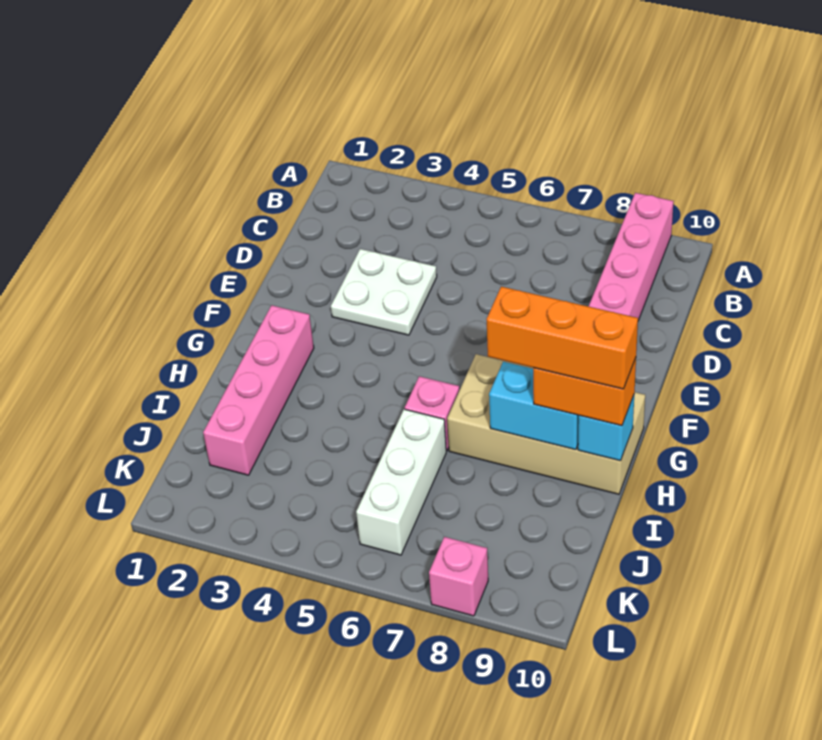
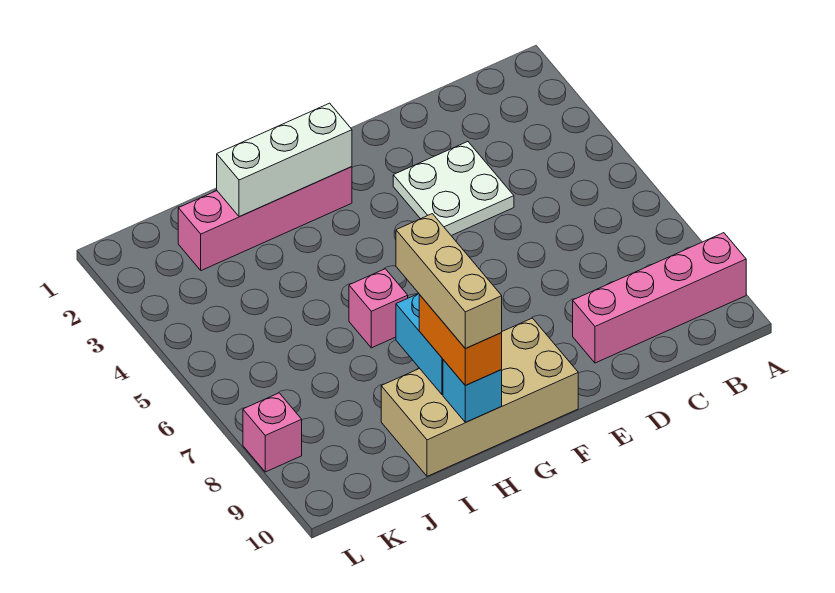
tan brick G7:H10 level 1 -> tan brick F9:I10 level 1
orange brick H8:H10 level 4 -> tan brick H8:H10 level 4
white brick I6:K6 level 1 -> white brick G2:I2 level 2

